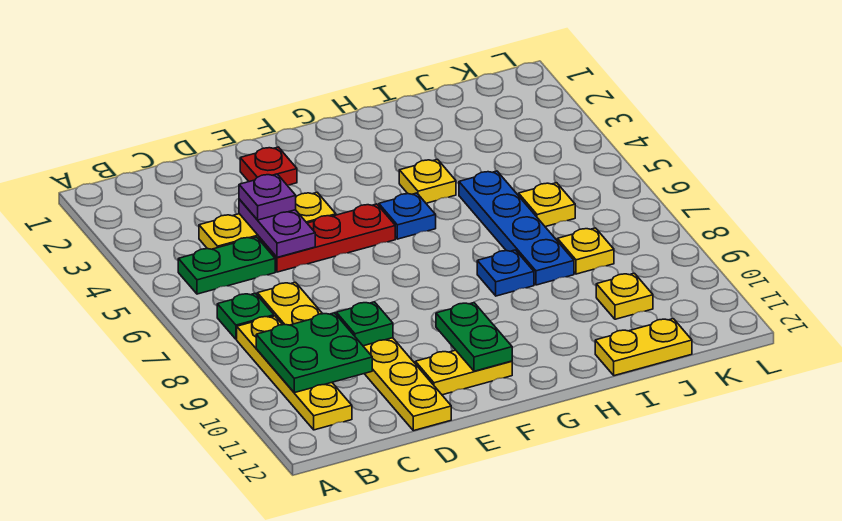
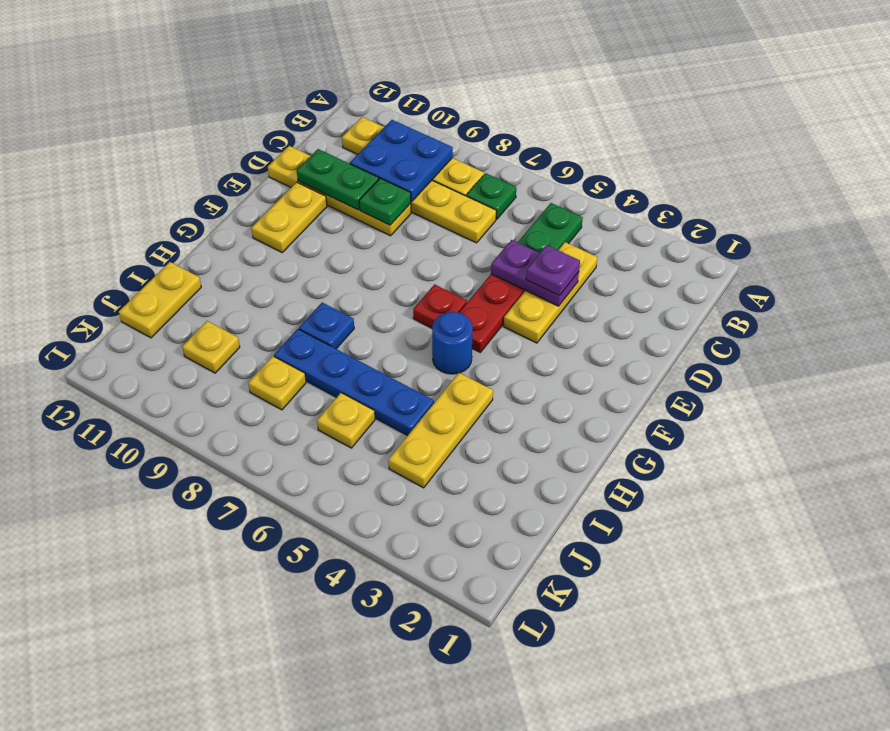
green plate B9:C10 level 2 -> blue plate B9:C10 level 2
red plate E2 level 1 -> red plate F6 level 1
green plate F10:F11 level 2 -> green plate D10:D11 level 2
blue plate G5 level 1 -> blue round brick G5 level 1
yellow plate H4 level 1 -> yellow plate H4:J4 level 1

